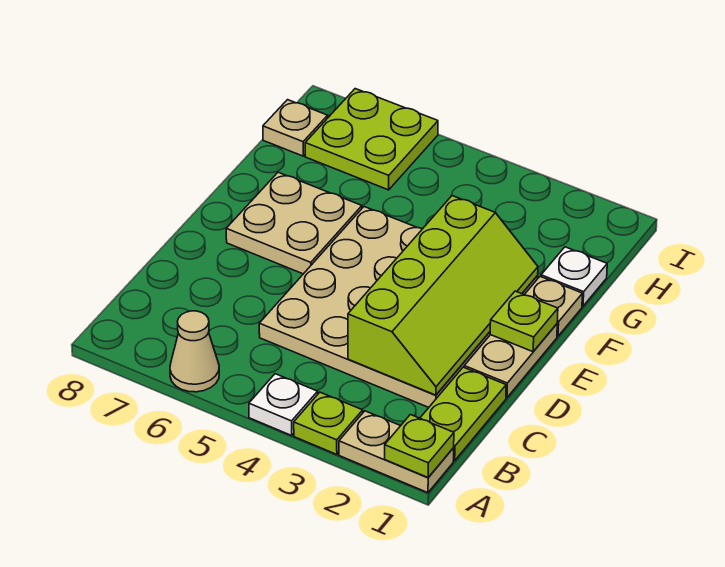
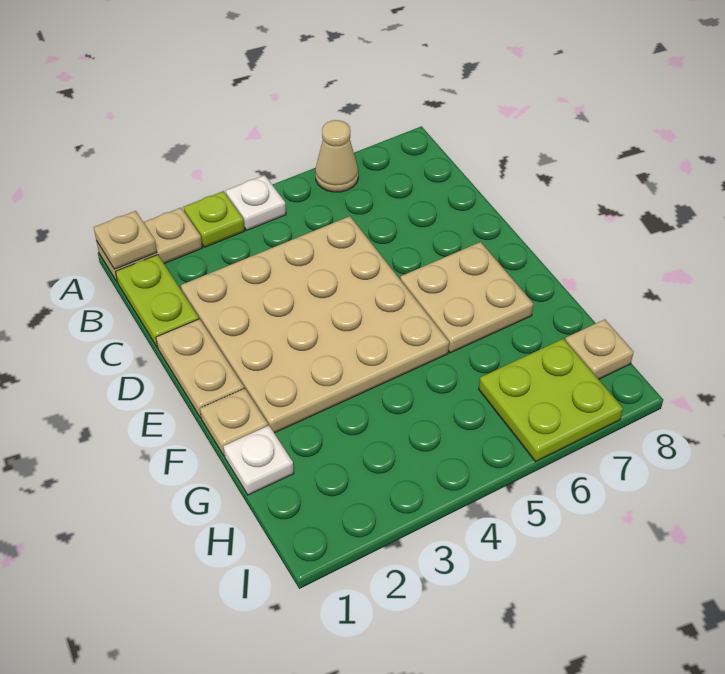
lime plate A1 level 2 -> tan plate A1 level 2
lime slope C2:F3 level 2 top 3 -> none
lime plate E1 level 2 -> none

